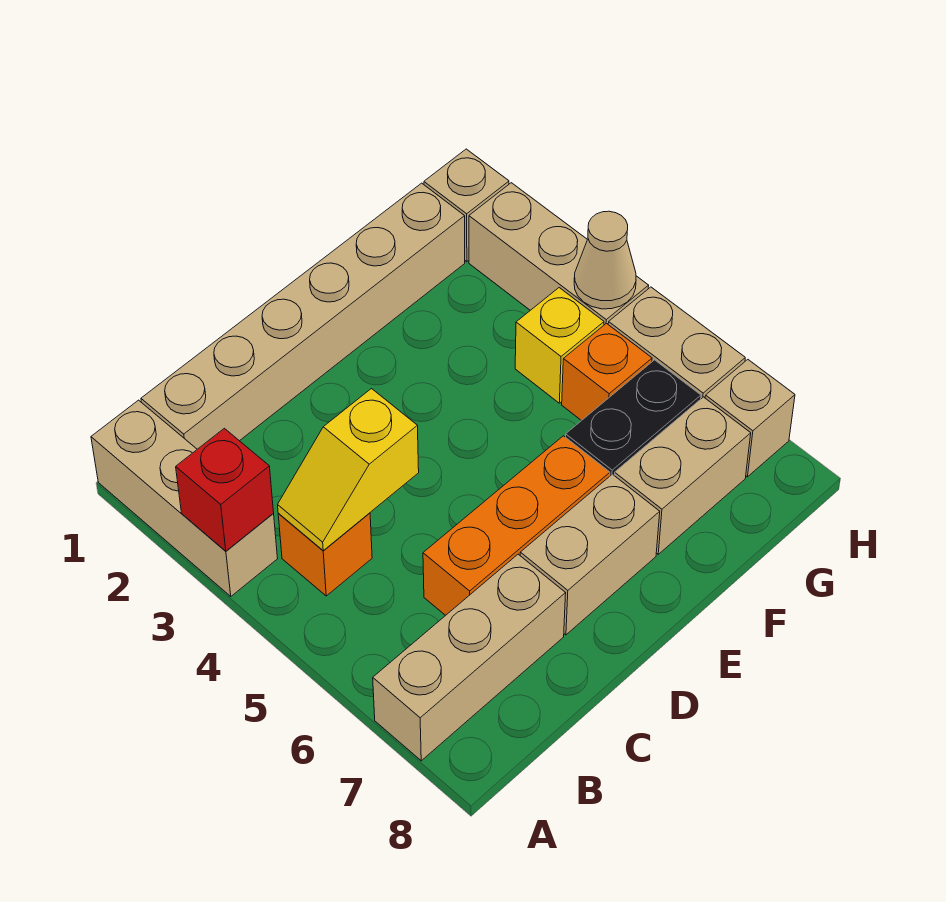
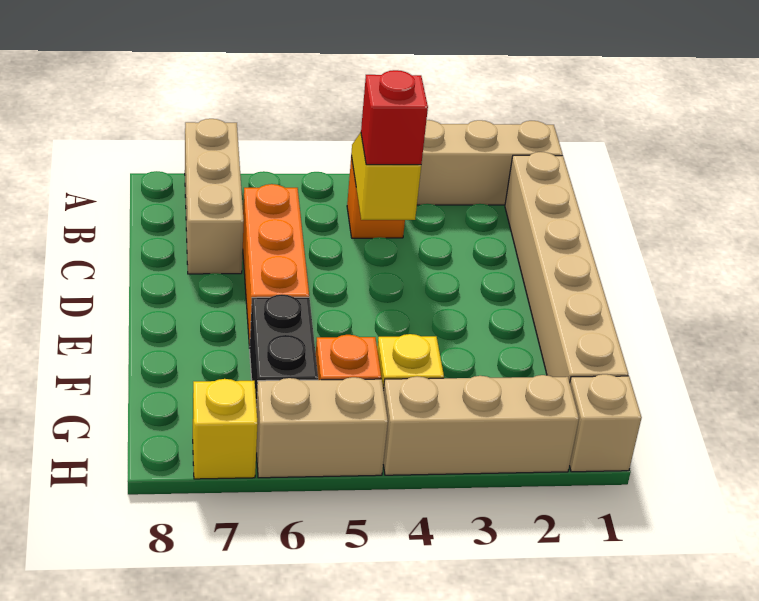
red brick A3 level 2 -> red brick C4 level 3
tan brick D7:E7 level 1 -> none
tan brick F7:G7 level 1 -> none
tan cone H4 level 2 -> none
tan brick H7 level 1 -> yellow brick H7 level 1

